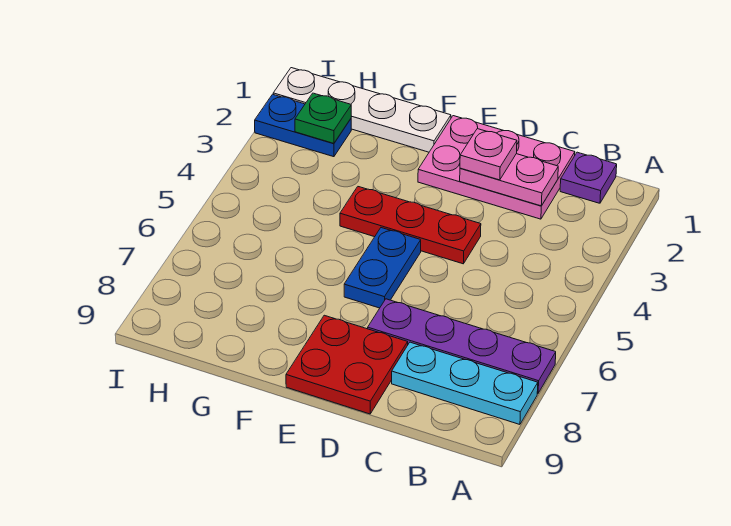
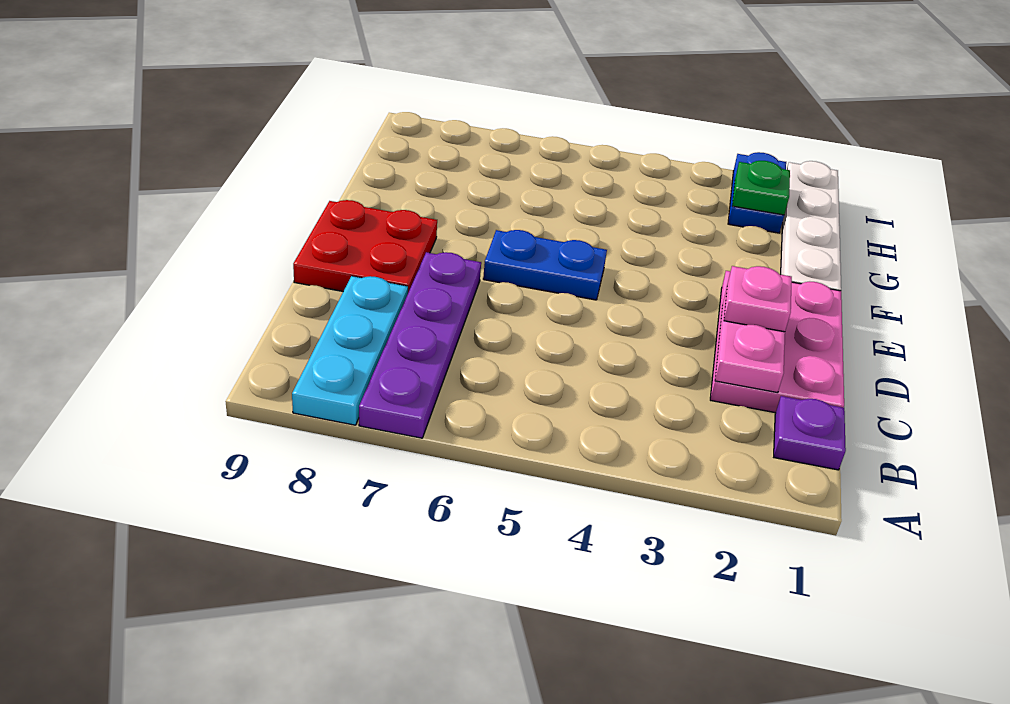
red plate D4:F4 level 1 -> none

